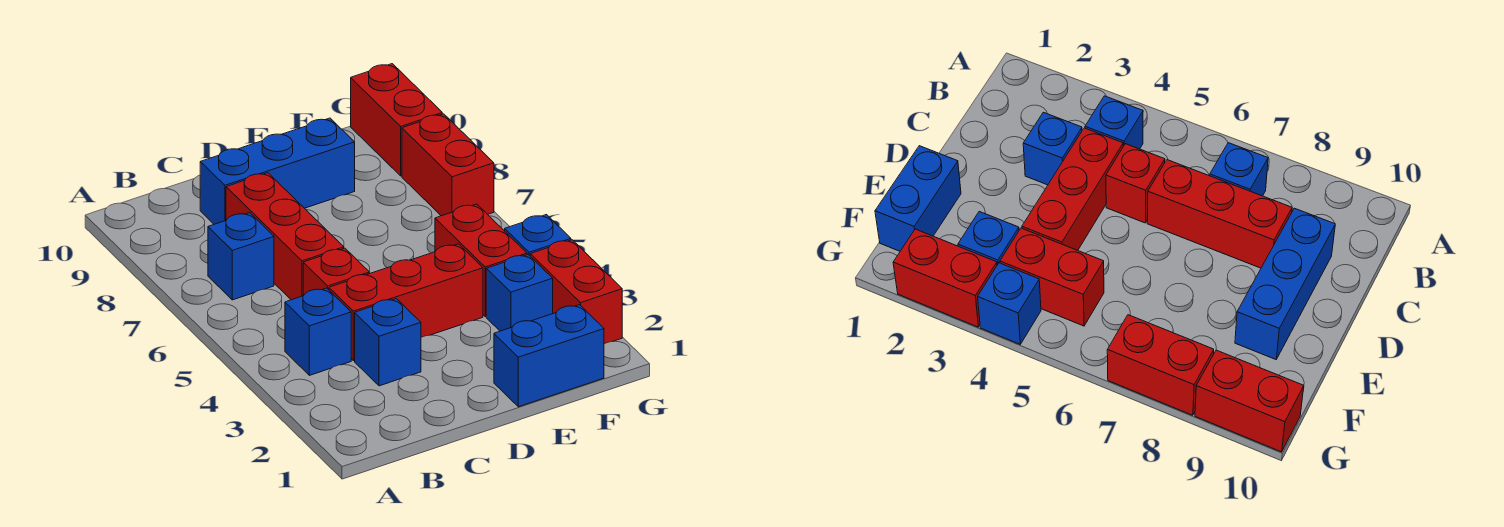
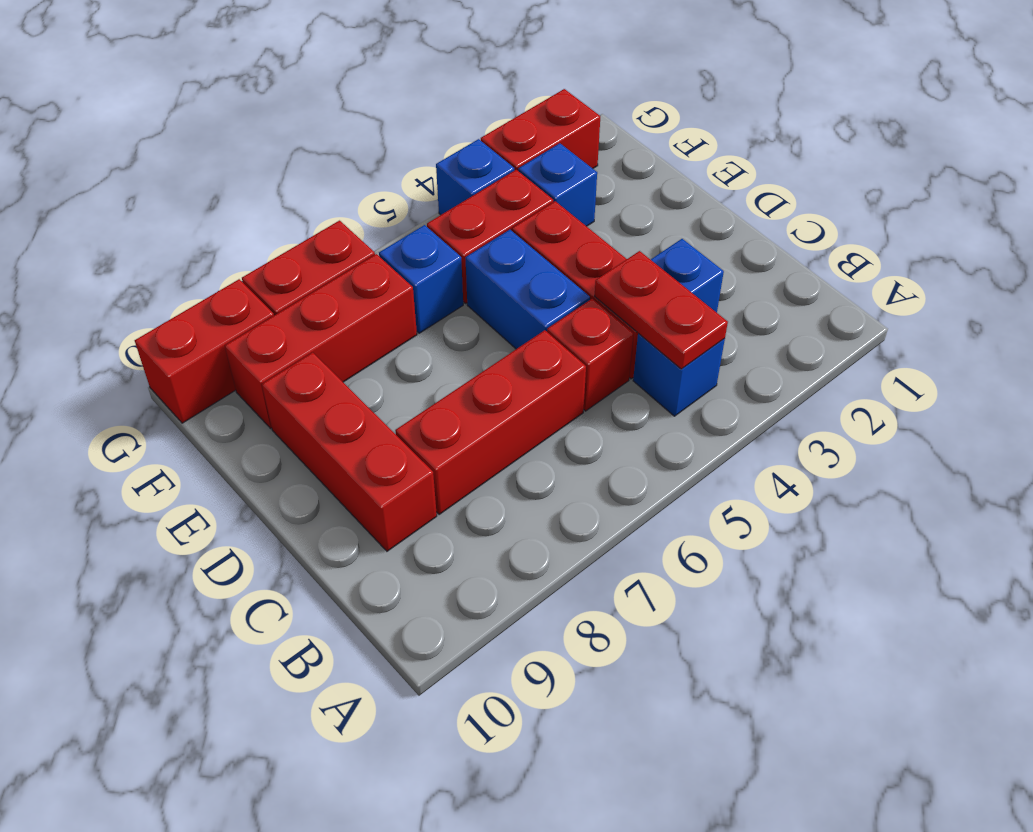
none -> red plate B4:C4 level 2
blue brick B7 level 1 -> blue brick F6 level 1
blue brick C9:E9 level 1 -> red brick C9:E9 level 1
blue brick E1:F1 level 1 -> blue brick D5:E5 level 1
none -> red brick F7:F9 level 1

